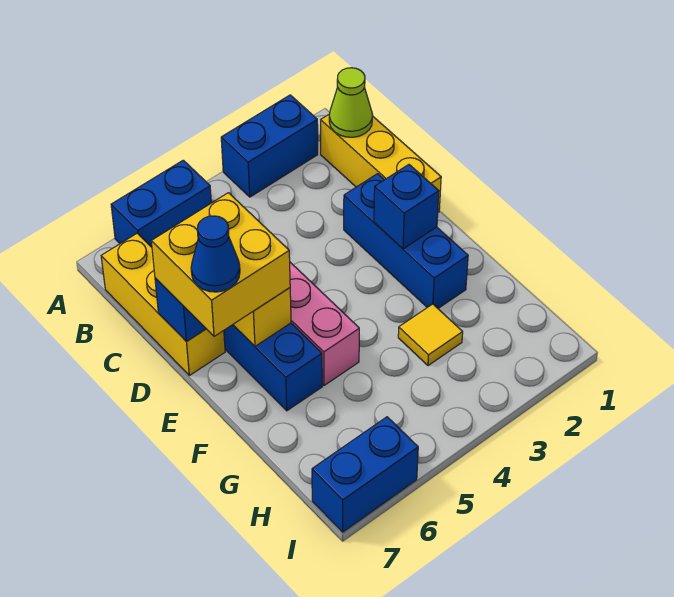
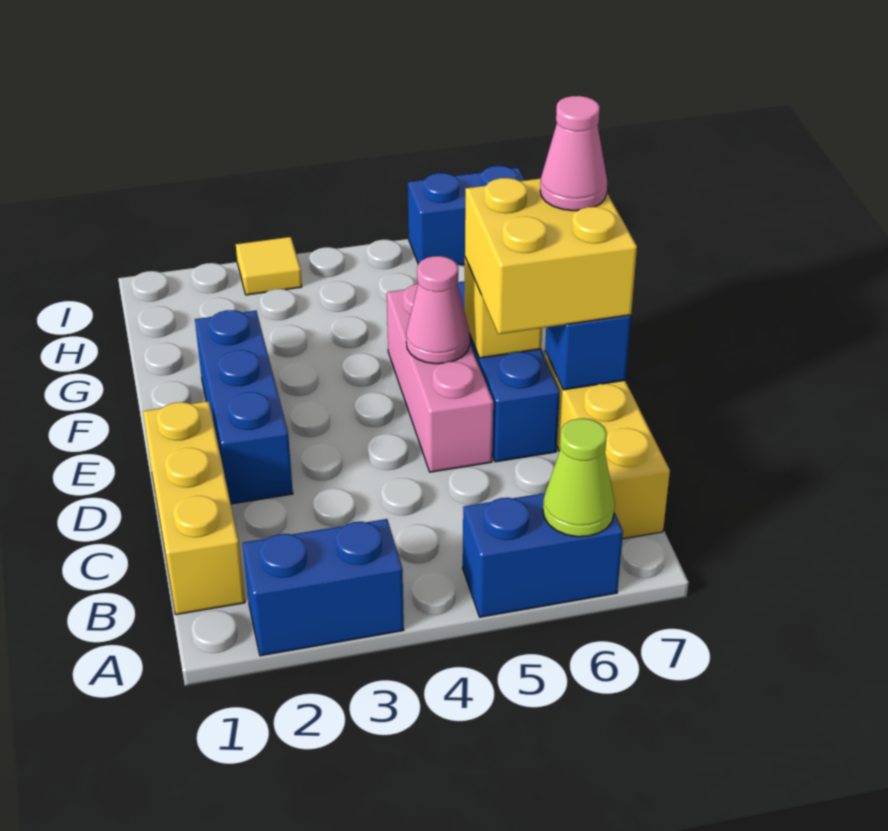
lime cone B1 level 2 -> lime cone A6 level 2
blue brick E2 level 2 -> none
none -> pink cone E5 level 2
blue cone E7 level 4 -> pink cone E7 level 4
yellow tile G3 level 1 -> yellow tile I3 level 1

